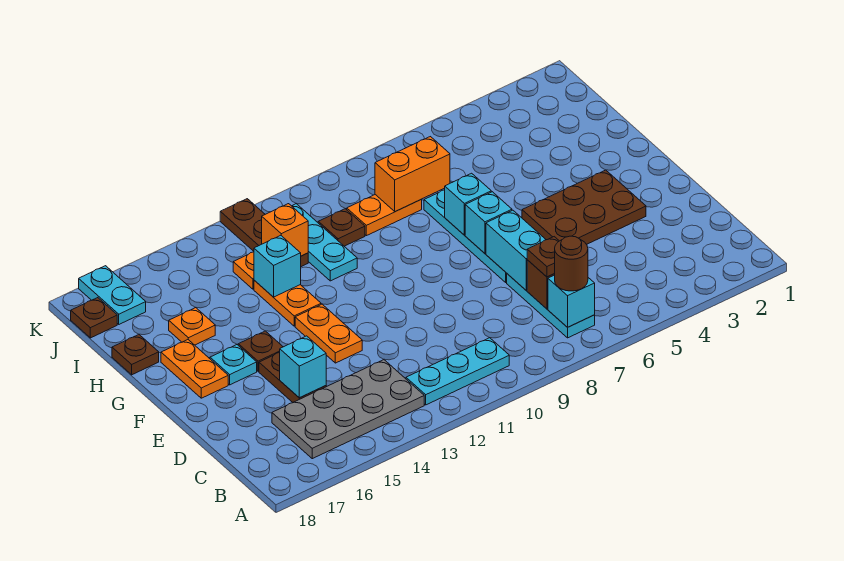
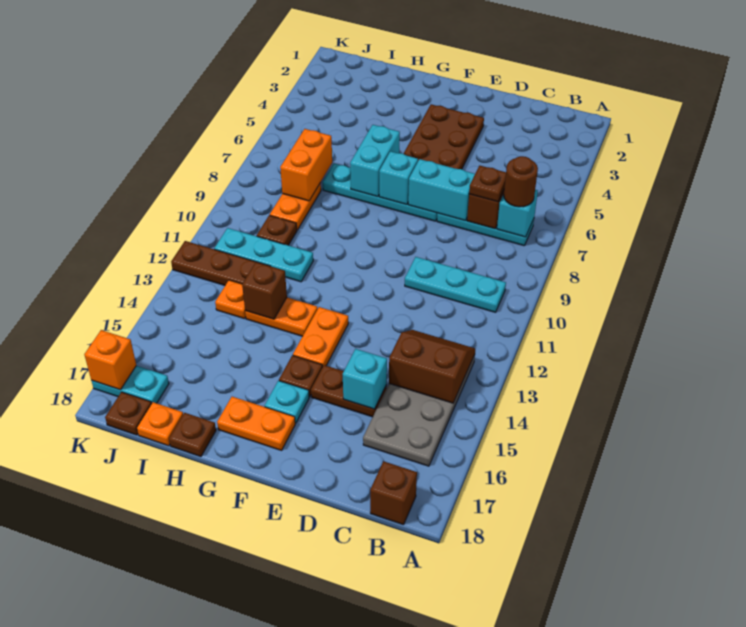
cyan plate B10:B12 level 1 -> cyan plate B10:D10 level 1
none -> brown slope B13:C14 level 2 top 14
none -> brown brick B18 level 1
orange plate E13:F13 level 1 -> orange plate F13:F14 level 1
cyan brick G7 level 2 -> cyan brick G6:G7 level 2
cyan brick H13 level 2 -> brown brick H13 level 2
orange plate H16 level 1 -> orange plate I18 level 1
orange brick I12 level 2 -> orange brick K17 level 2

